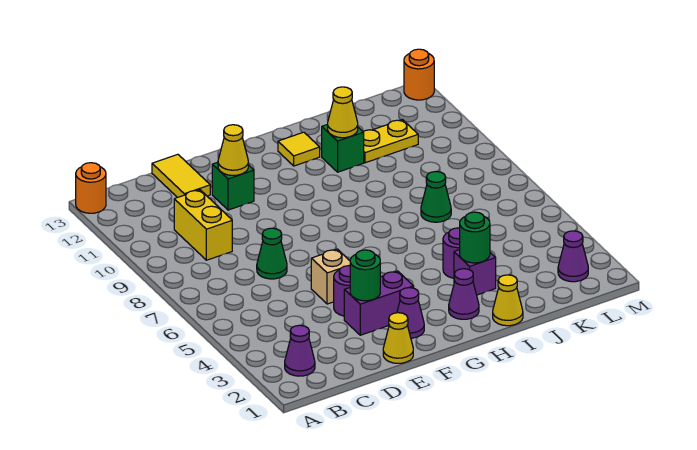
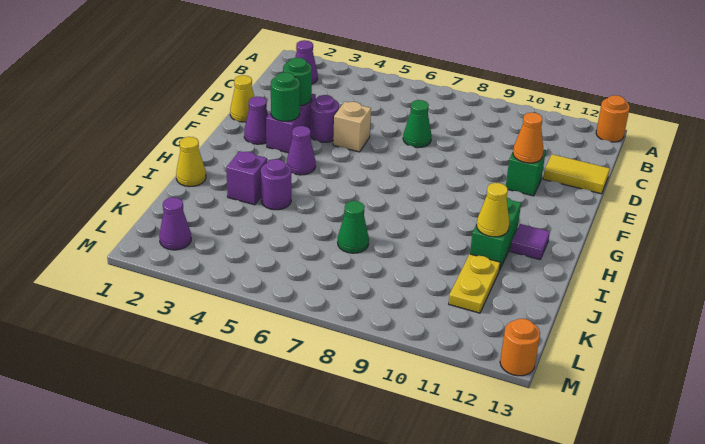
yellow brick C9:C10 level 1 -> none
yellow cone E11 level 2 -> orange cone E11 level 2
purple cone H2 level 1 -> purple cone G4 level 1
yellow tile H12 level 1 -> purple tile H12 level 1
green round brick I3 level 2 -> green round brick F3 level 2
green brick I11 level 1 -> green brick H11:I11 level 1

